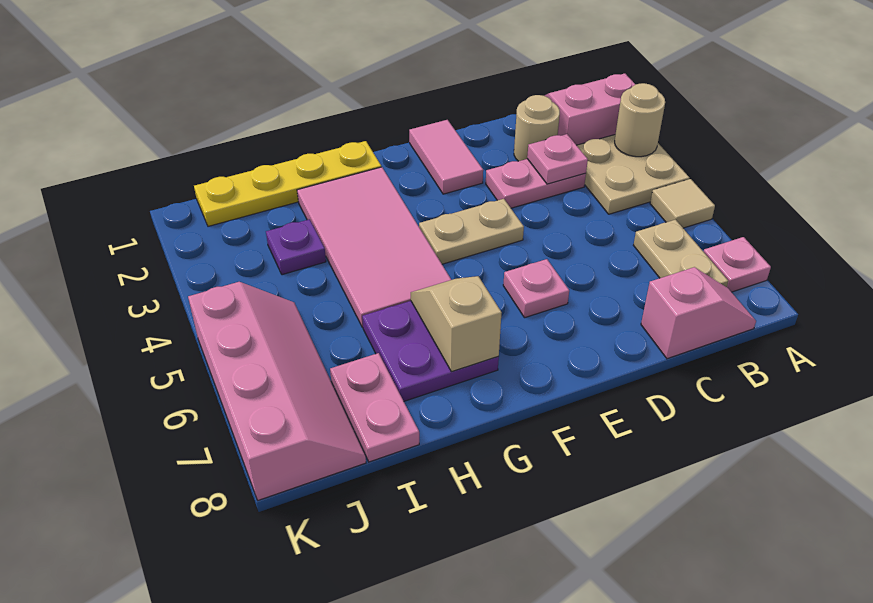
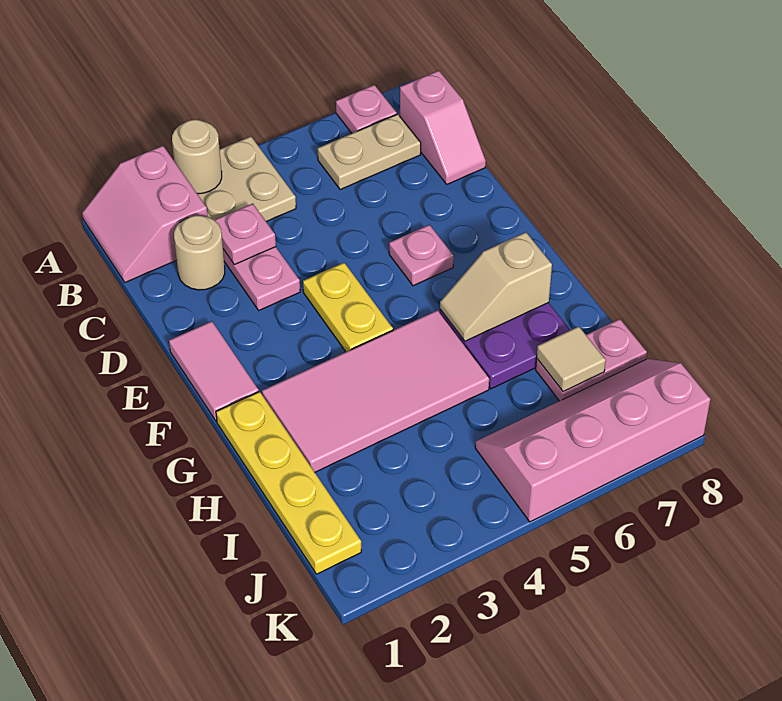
tan tile A5 level 1 -> tan tile I7 level 2
pink slope B8:C8 level 1 top C -> pink slope B8:C8 level 1 top B
pink tile E1:E2 level 1 -> pink tile E1:F1 level 1
tan plate E4:F4 level 1 -> yellow plate E4:F4 level 1
purple plate I3 level 1 -> none

